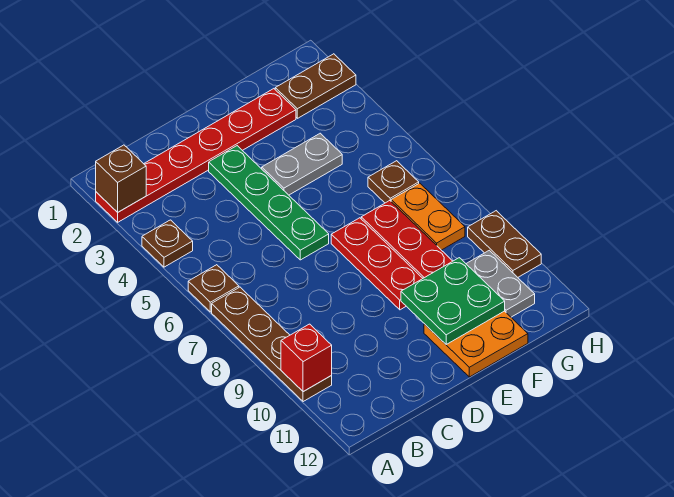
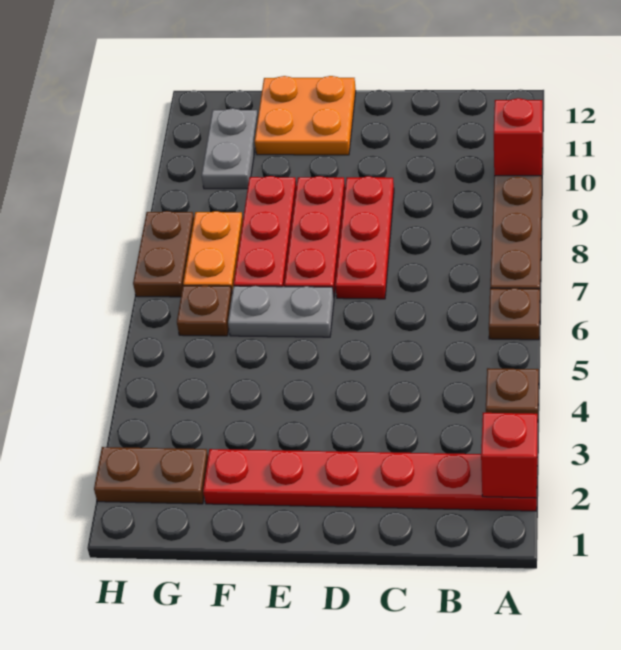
brown brick A2 level 2 -> red brick A2 level 2
green plate D3:D6 level 1 -> none
none -> red plate D7:D9 level 1
grey plate E4:F4 level 1 -> grey plate E6:F6 level 1
green plate E10:F11 level 2 -> none
brown plate H9:H10 level 1 -> brown plate H7:H8 level 1

